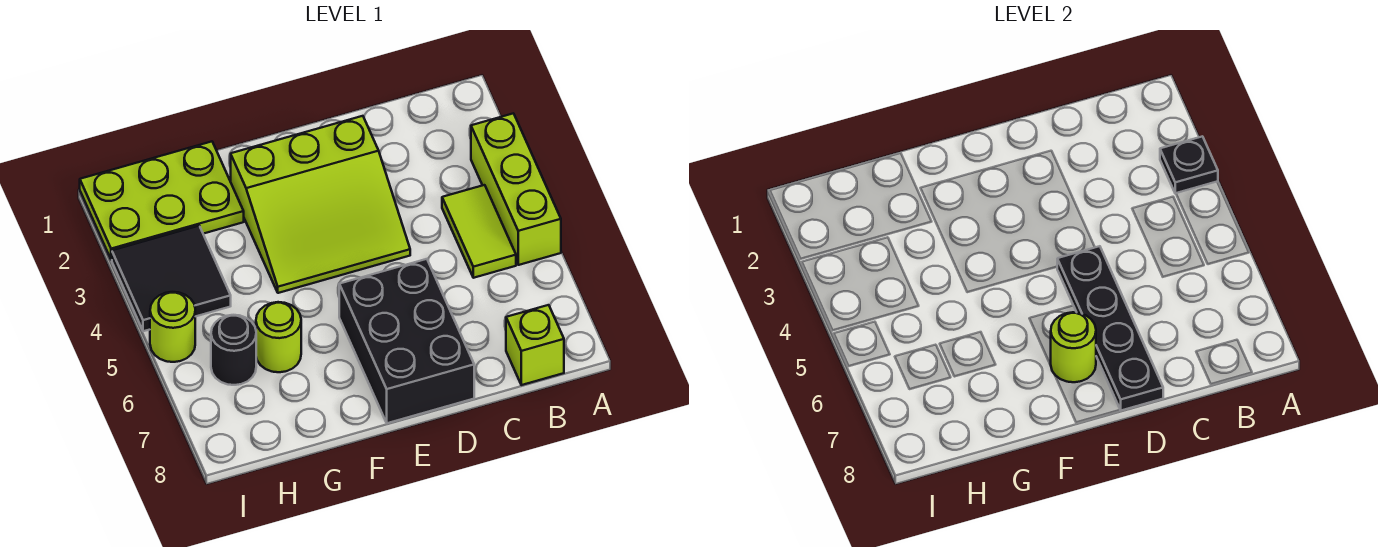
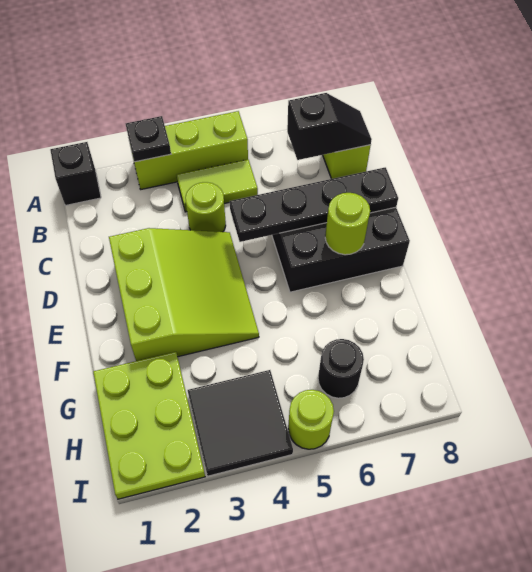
none -> black brick A1 level 1
none -> black slope B7:B8 level 2 top 7
lime round brick G6 level 1 -> lime round brick C4 level 1

